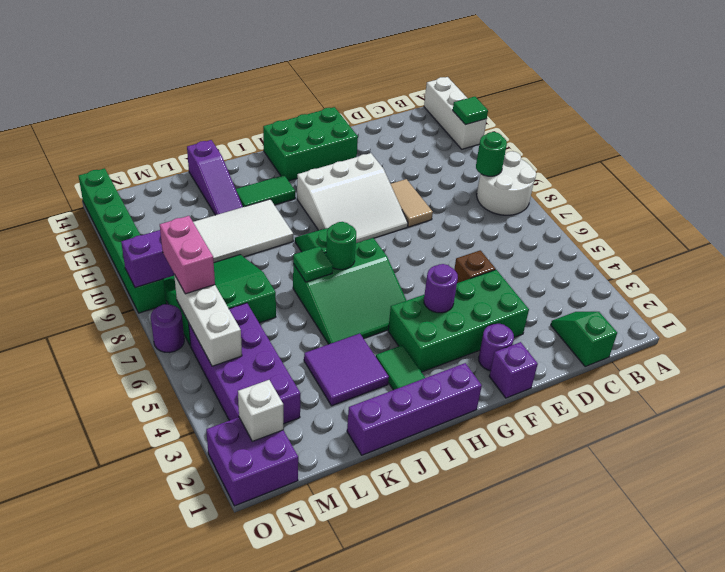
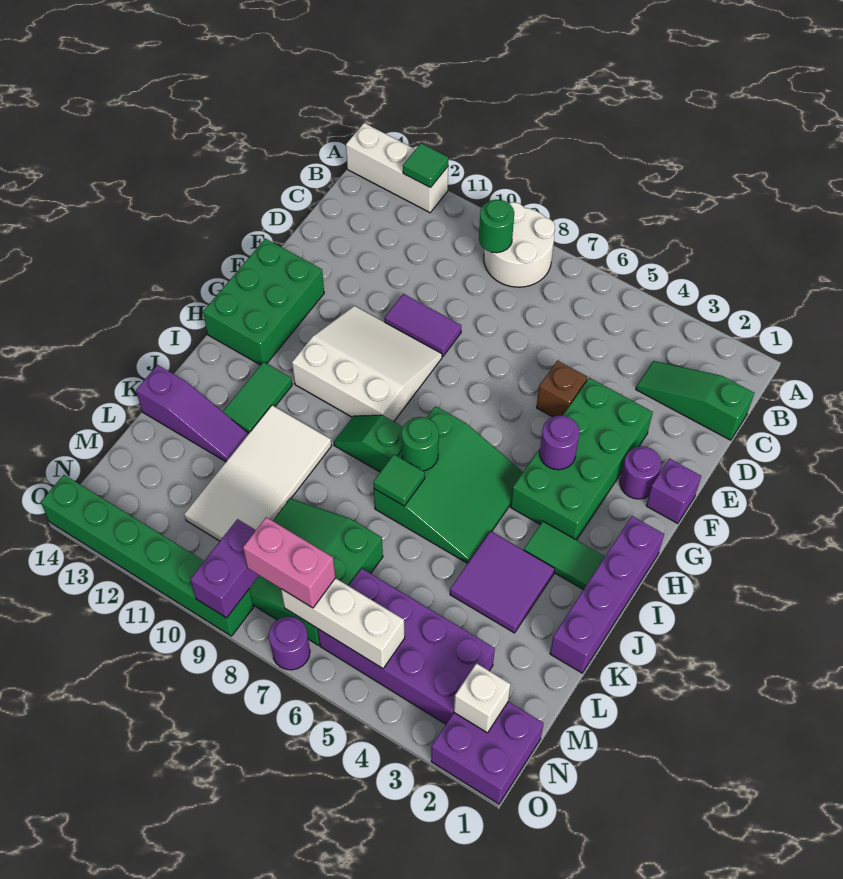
green slope C1:C2 level 1 top 1 -> green slope C1:C3 level 1 top 1
tan tile E9:E10 level 1 -> purple tile E9:E10 level 1
white slope F9:H11 level 1 top 11 -> white slope F9:H11 level 1 top H

